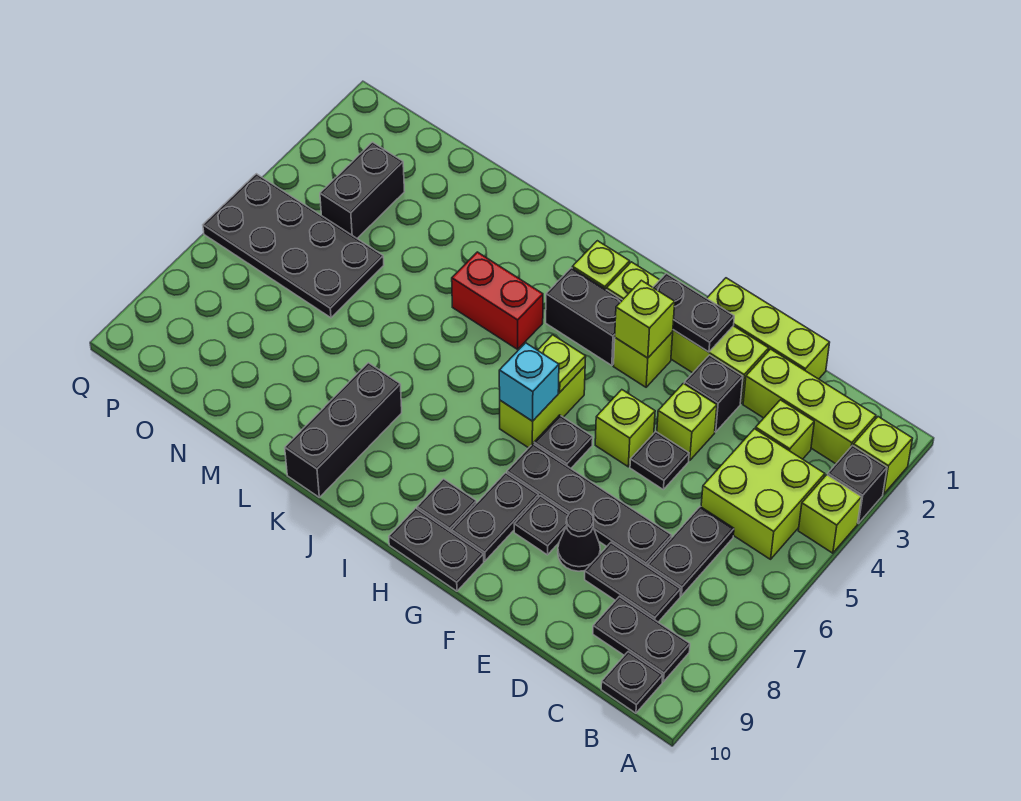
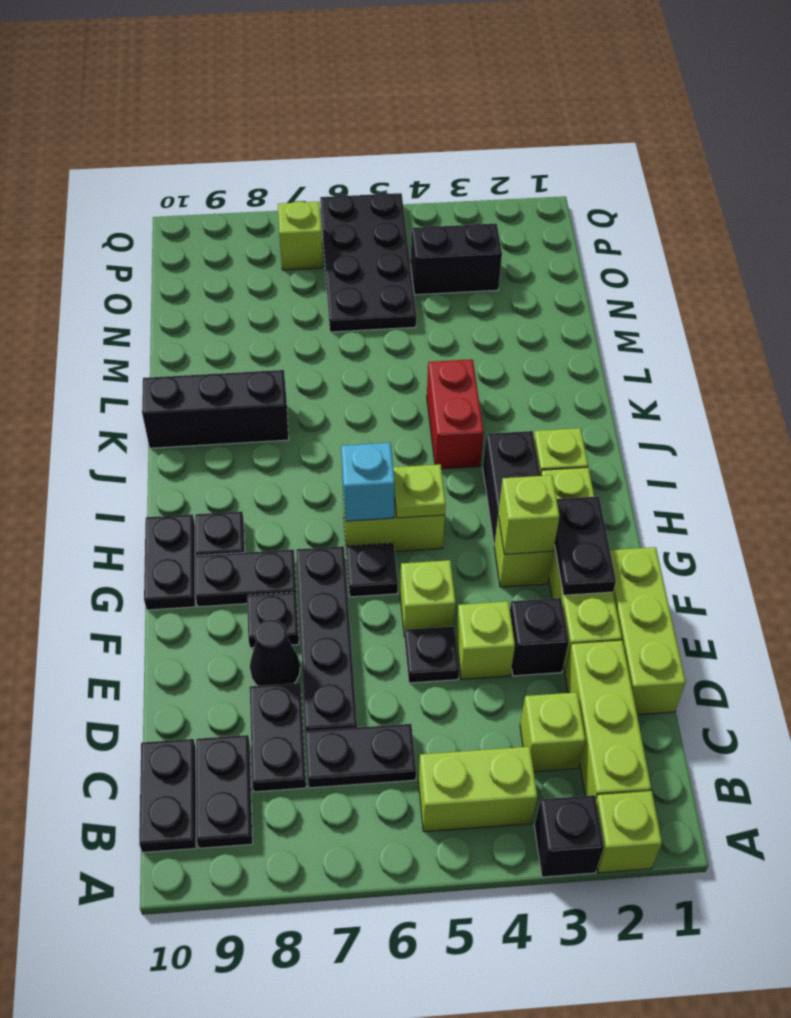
lime brick A4 level 1 -> lime brick P7 level 1
lime brick B4:C5 level 1 -> lime brick B4:B5 level 1
black plate B10 level 1 -> black plate B10:C10 level 1

